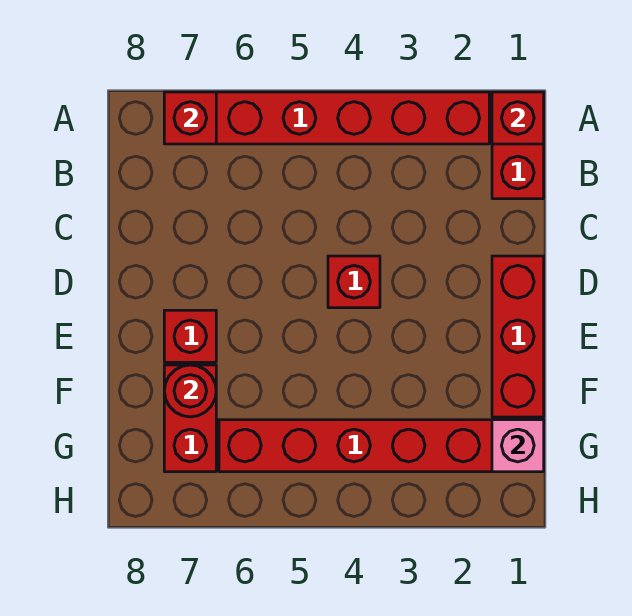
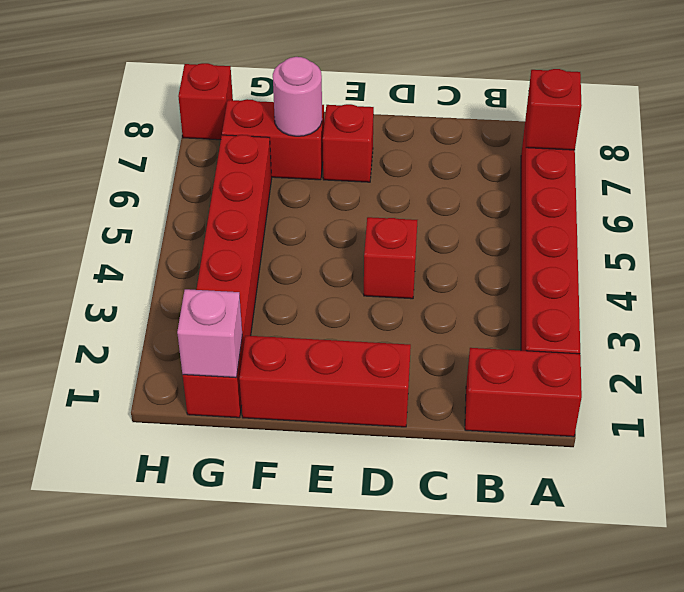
red brick A1 level 2 -> red brick H8 level 1
red round brick F7 level 2 -> pink round brick F7 level 2

